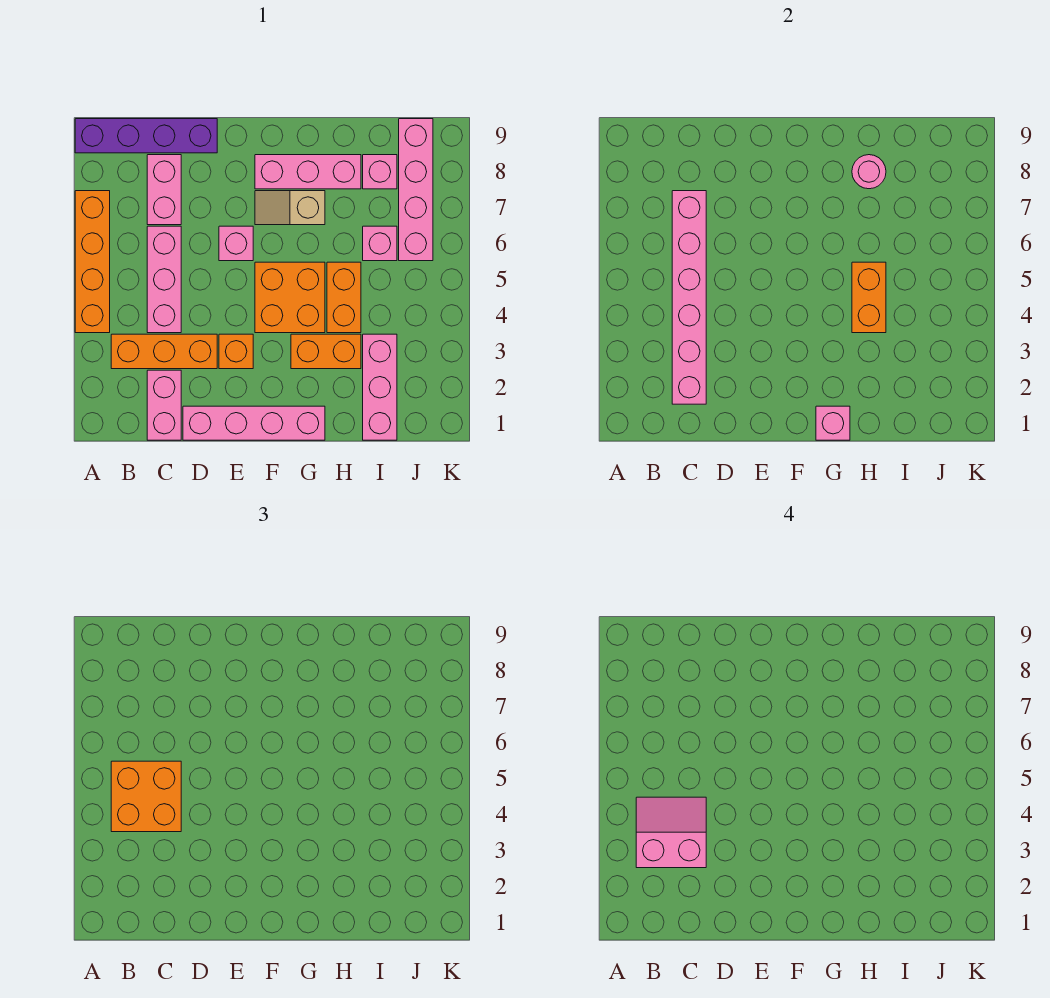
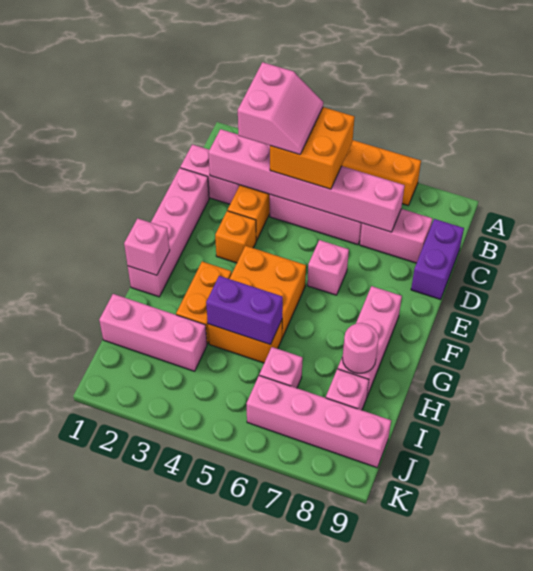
purple brick A9:D9 level 1 -> purple brick C9:D9 level 1
tan slope F7:G7 level 1 top G -> none
orange brick H4:H5 level 2 -> purple brick H4:H5 level 2

